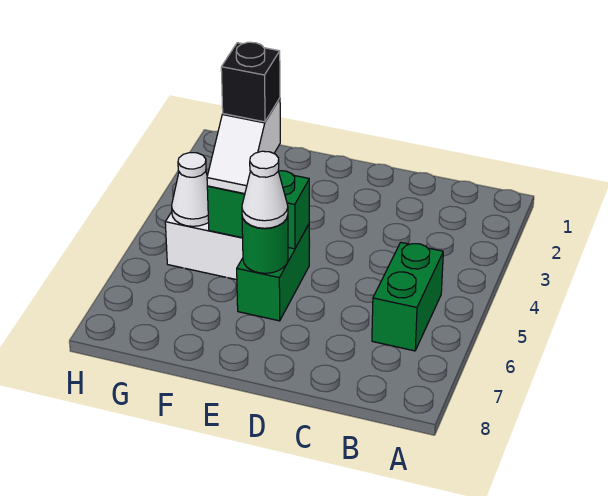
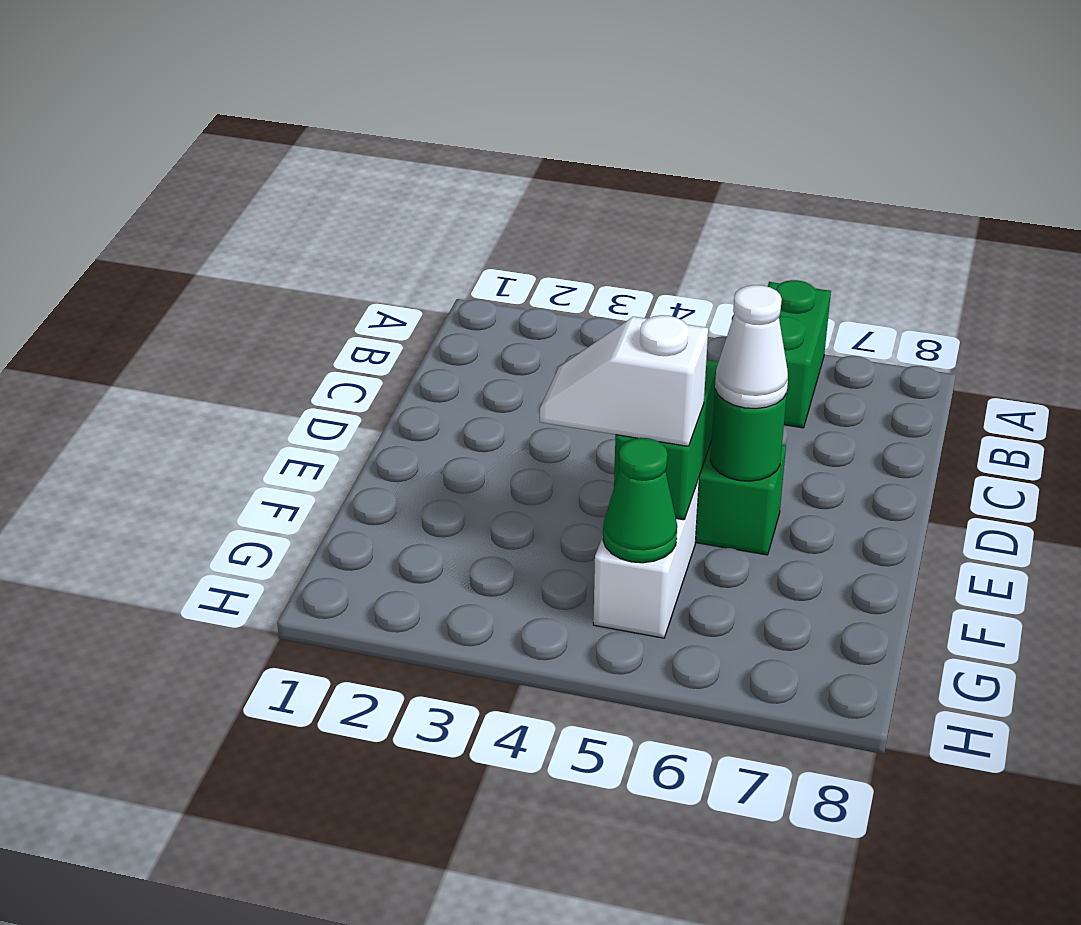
green brick B5:B6 level 1 -> green brick A6:B6 level 1
white slope F4:F5 level 3 top 4 -> white slope F4:F5 level 3 top 5
black brick F4 level 4 -> none
white cone G5 level 2 -> green cone G5 level 2

